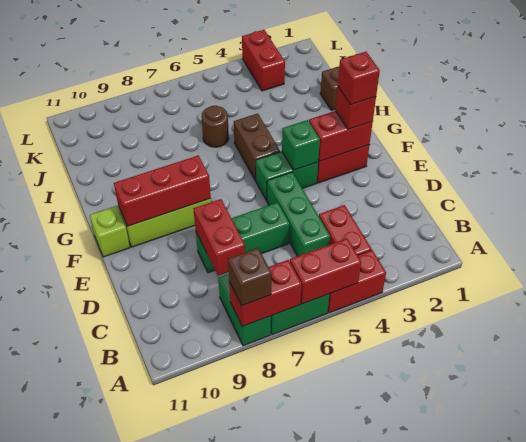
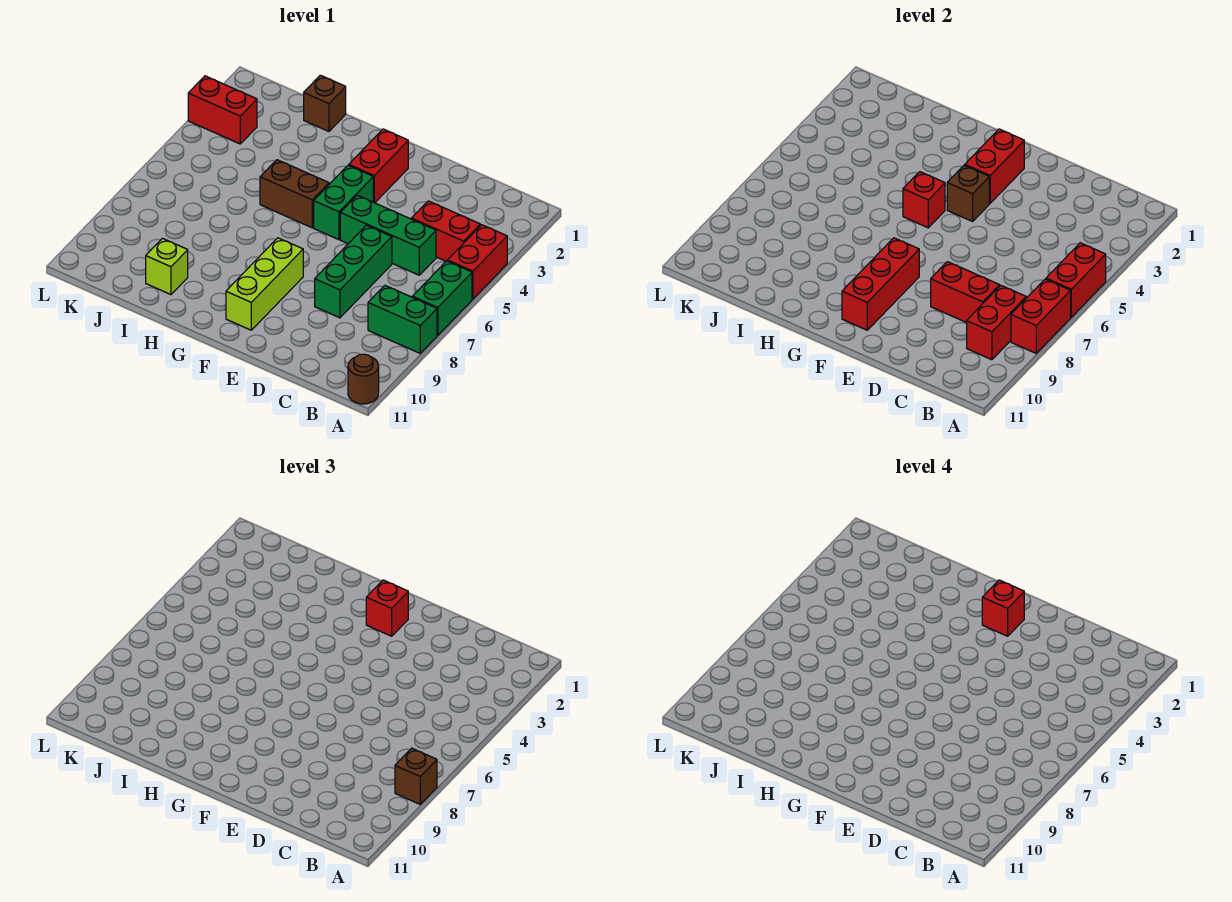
none -> red brick B8:B9 level 2
green brick F4 level 2 -> brown brick F4 level 2
lime brick F11 level 1 -> lime brick I10 level 1
none -> red brick G5 level 2
brown round brick I6 level 1 -> brown round brick A11 level 1

